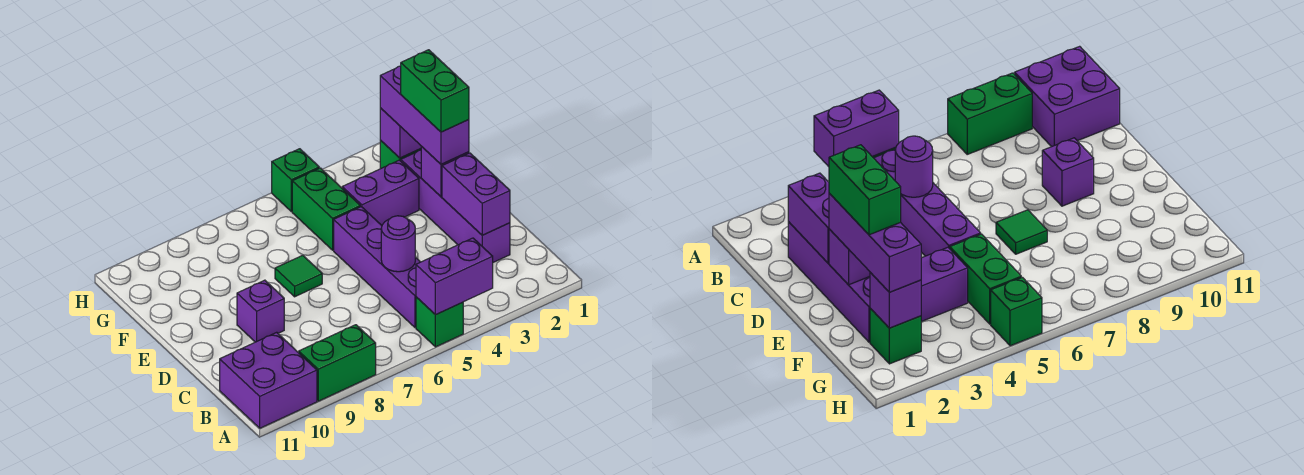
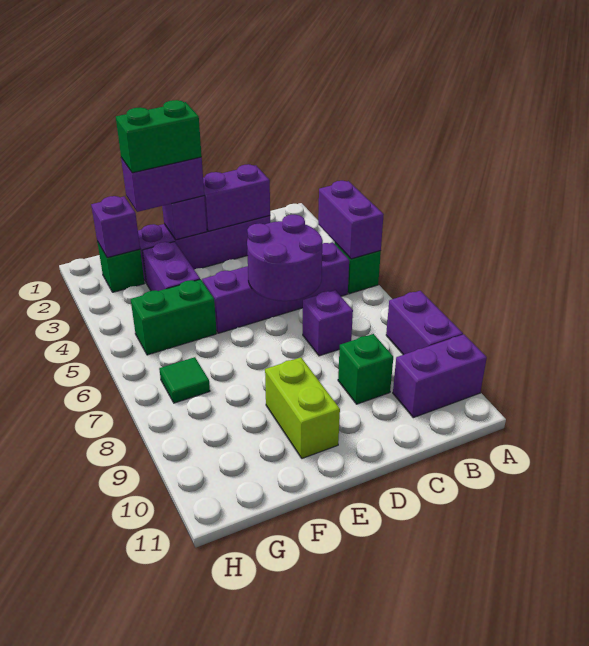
green brick A8:A9 level 1 -> purple brick A8:A9 level 1
purple brick A10:B11 level 1 -> purple brick A10:B10 level 1
purple round brick C5 level 2 -> purple round brick C5:D6 level 2
purple brick D9 level 1 -> purple brick C7 level 1
purple brick E2:G2 level 3 -> purple brick E2:F2 level 3
green tile E7 level 1 -> green tile G7 level 1
none -> lime brick E9:E10 level 1
green brick H5 level 1 -> green brick C9 level 1

